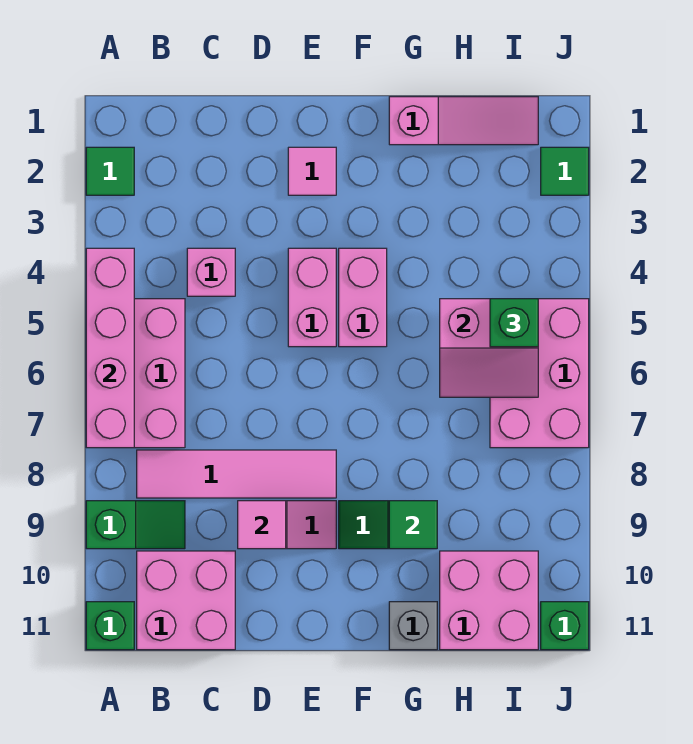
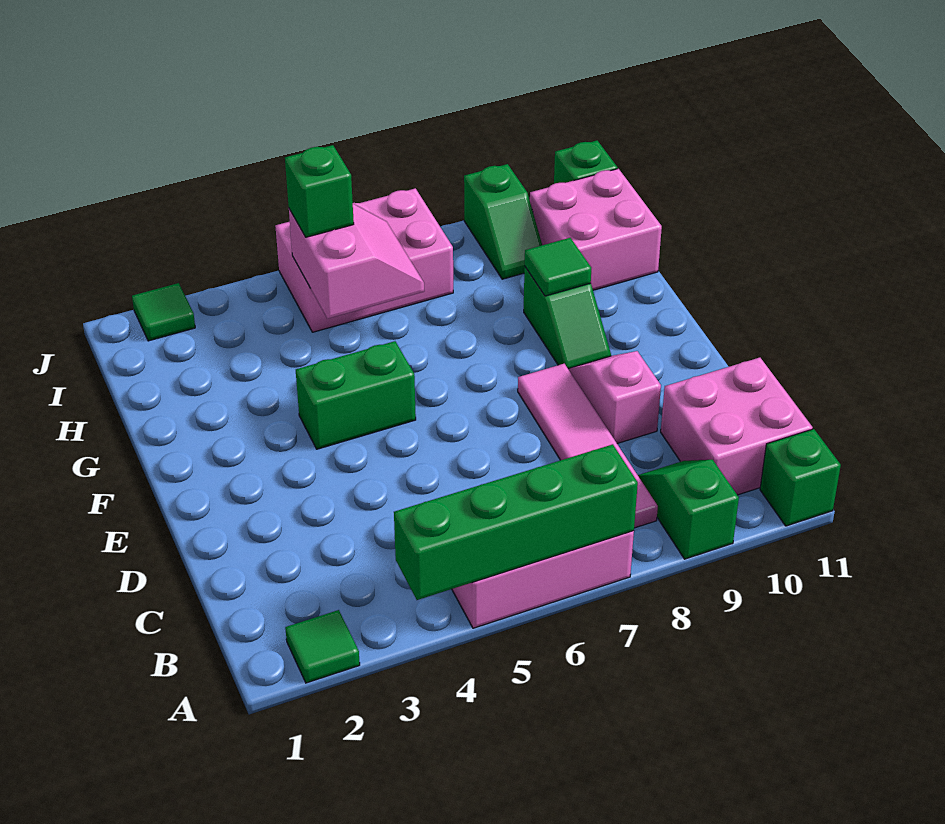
pink brick A4:A7 level 2 -> green brick A4:A7 level 2
pink brick C4 level 1 -> none
pink tile D9 level 2 -> none
pink tile E2 level 1 -> none
pink brick E4:E5 level 1 -> none
pink brick F4:F5 level 1 -> green brick F4:F5 level 1
pink slope G1:I1 level 1 top G -> none
grey brick G11 level 1 -> none
none -> green slope I9:J9 level 1 top J

